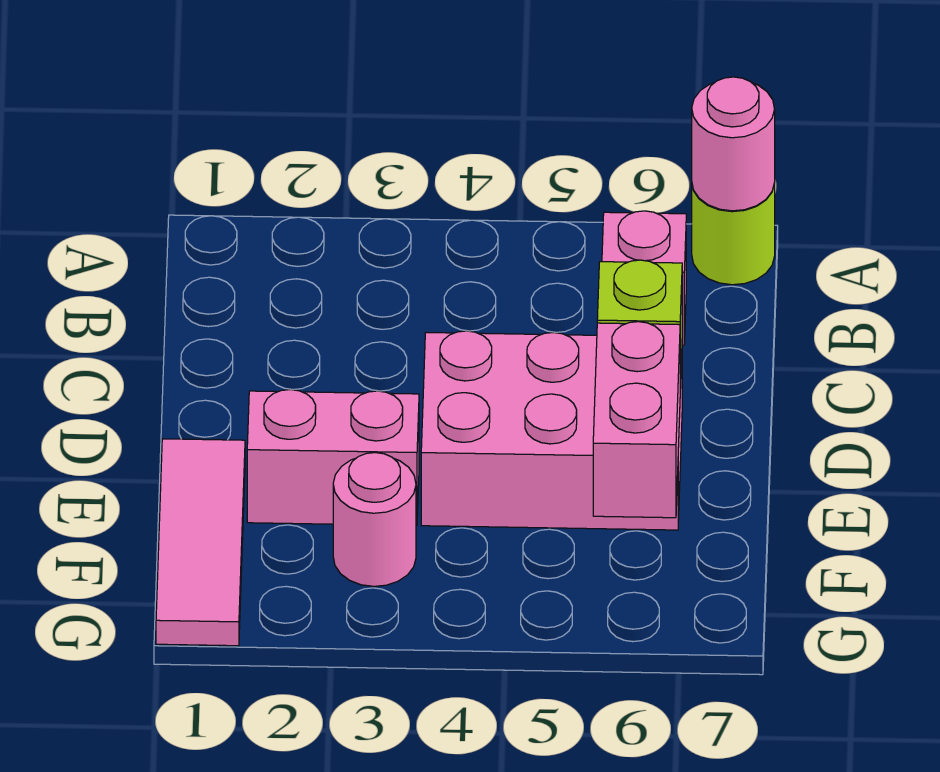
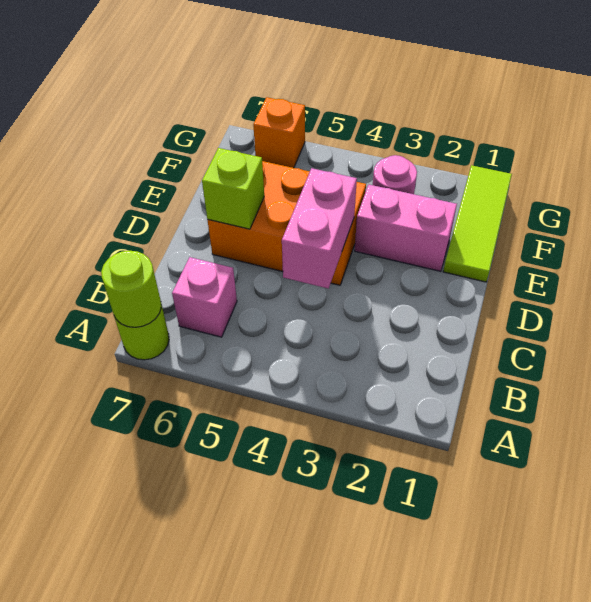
pink round brick A7 level 2 -> lime round brick A7 level 2
pink brick D4:E6 level 1 -> orange brick D4:E6 level 1
pink tile E1:G1 level 1 -> lime tile E1:G1 level 1
pink brick E6:F6 level 2 -> pink brick C4:D4 level 2
none -> orange brick G6 level 1

